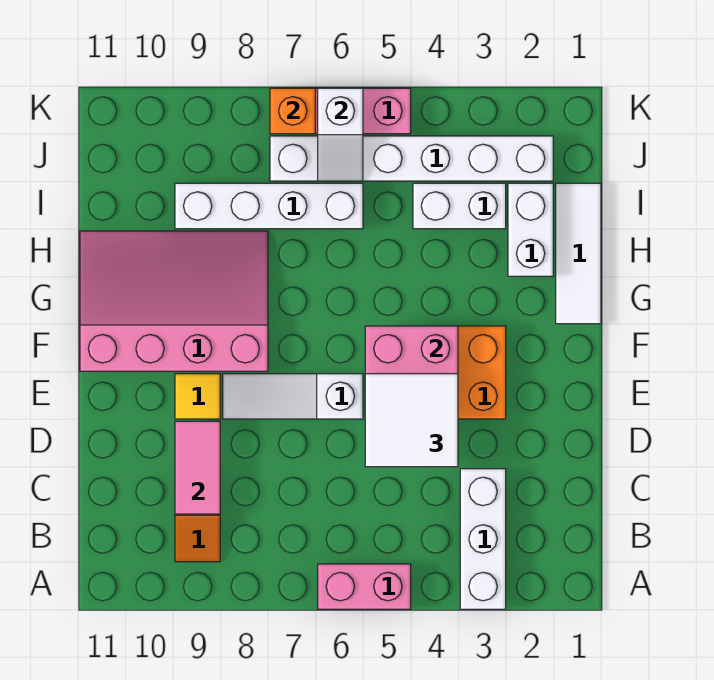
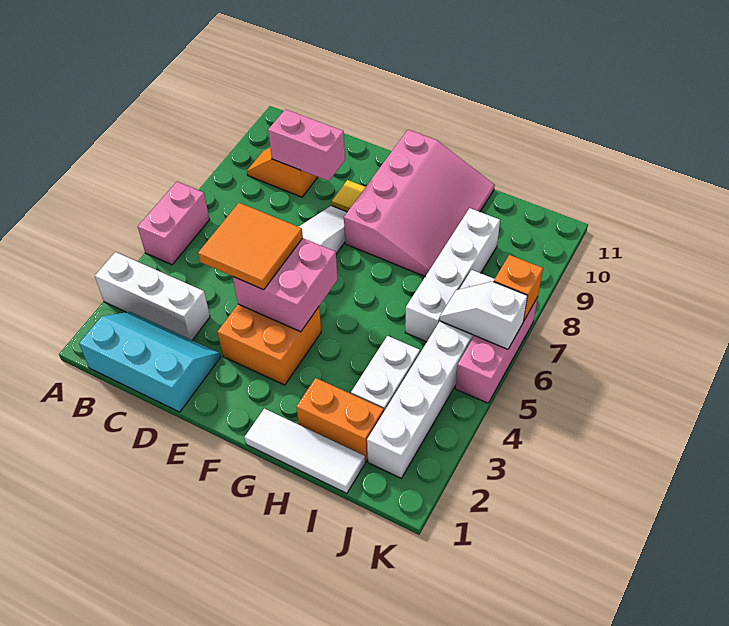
none -> cyan slope B1:D2 level 1 top 1
pink tile C9:D9 level 2 -> pink brick C9:D9 level 2
white tile D4:E5 level 3 -> orange tile D4:E5 level 3
white brick H2:I2 level 1 -> orange brick H2:I2 level 1

